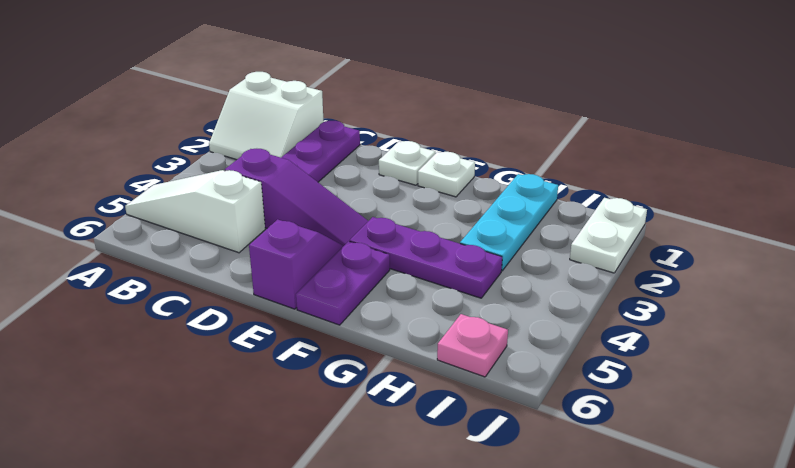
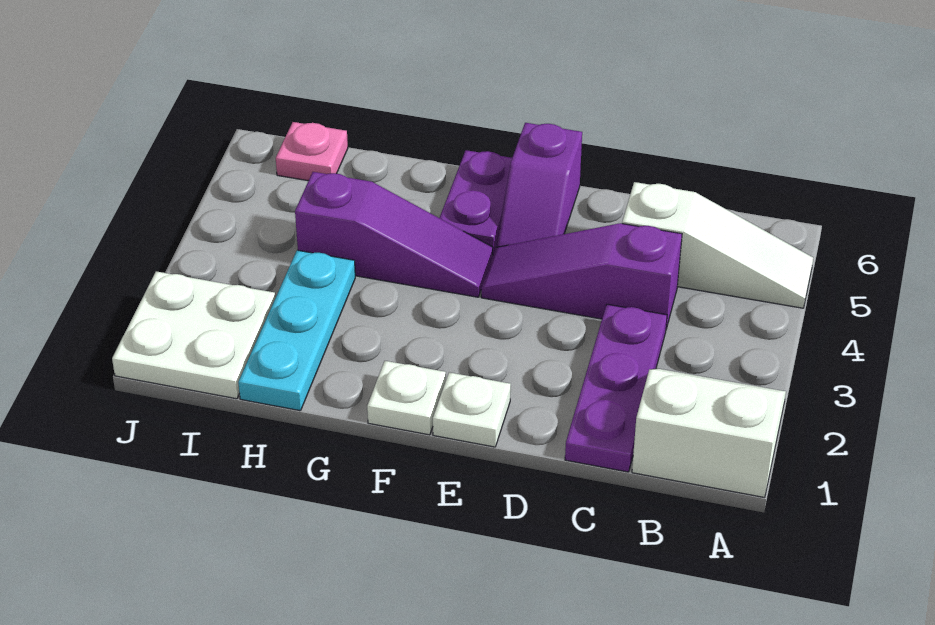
purple plate F4:H4 level 1 -> purple slope F4:H4 level 1 top H
white plate J1:J2 level 1 -> white plate I1:J2 level 1

